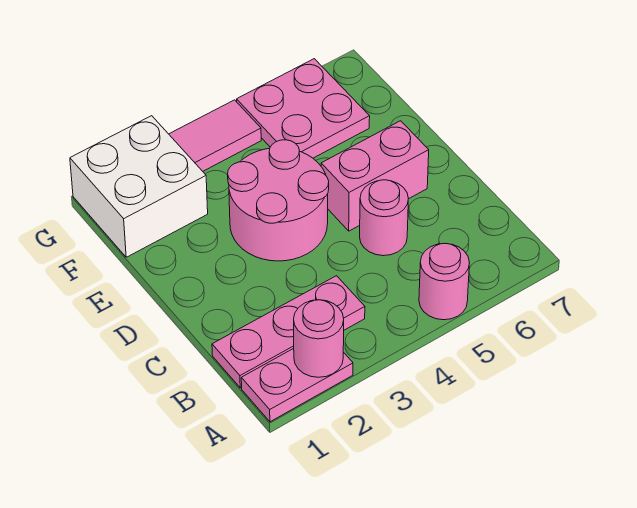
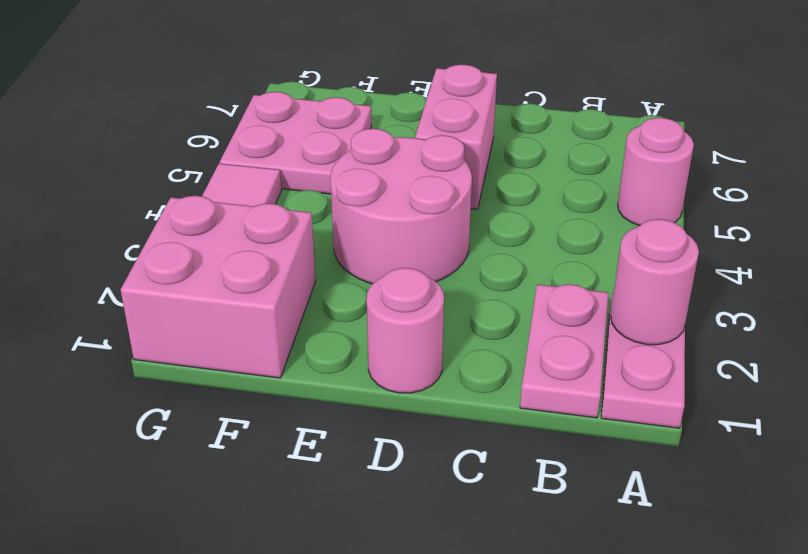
pink plate B1:B3 level 1 -> pink plate B1:B2 level 1
pink round brick C5 level 1 -> pink round brick D1 level 1
white brick F1:G2 level 1 -> pink brick F1:G2 level 1

